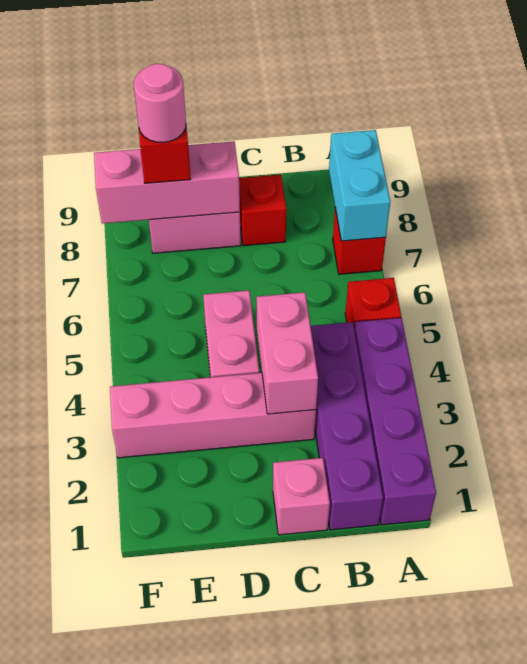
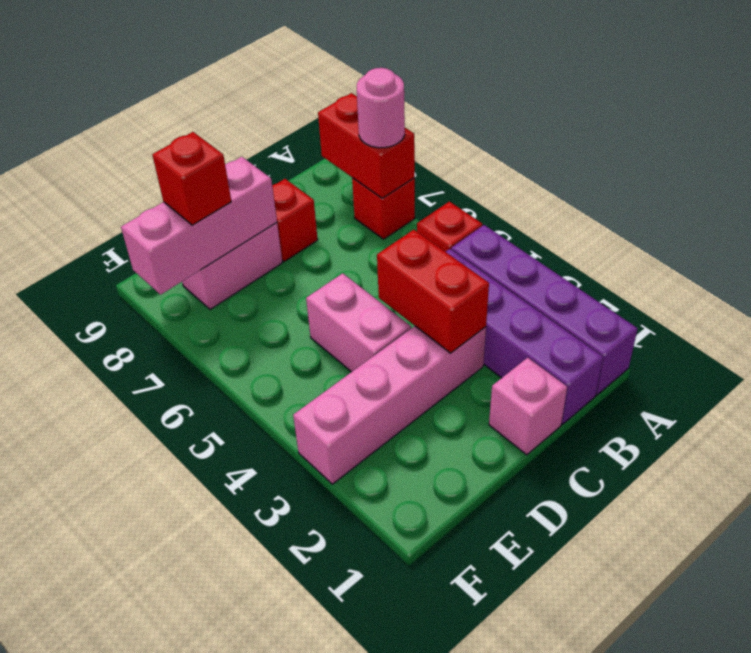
cyan brick A7:A8 level 2 -> red brick A7:A8 level 2
pink brick C3:C4 level 2 -> red brick C3:C4 level 2
pink round brick E8 level 4 -> pink round brick A7 level 3

